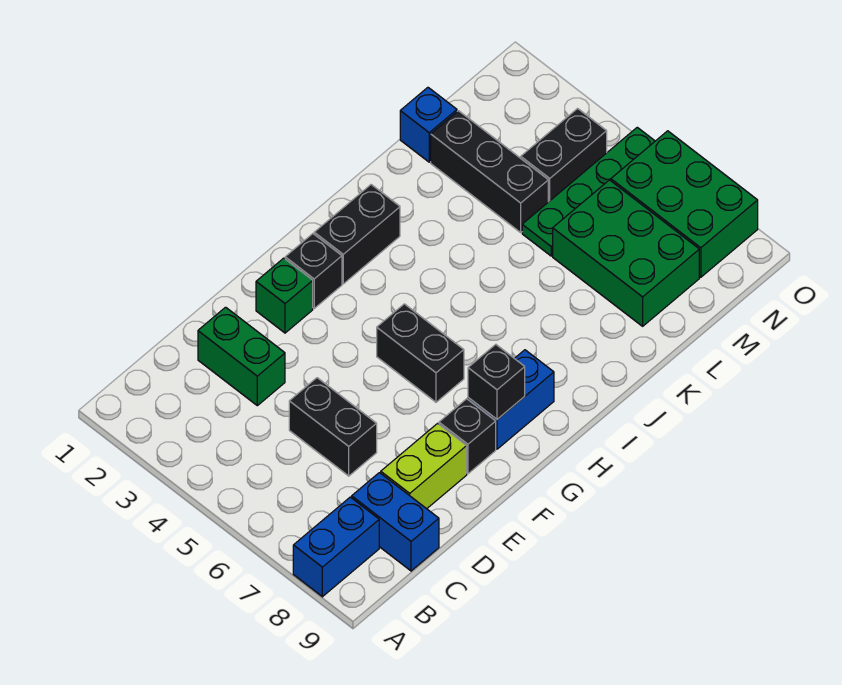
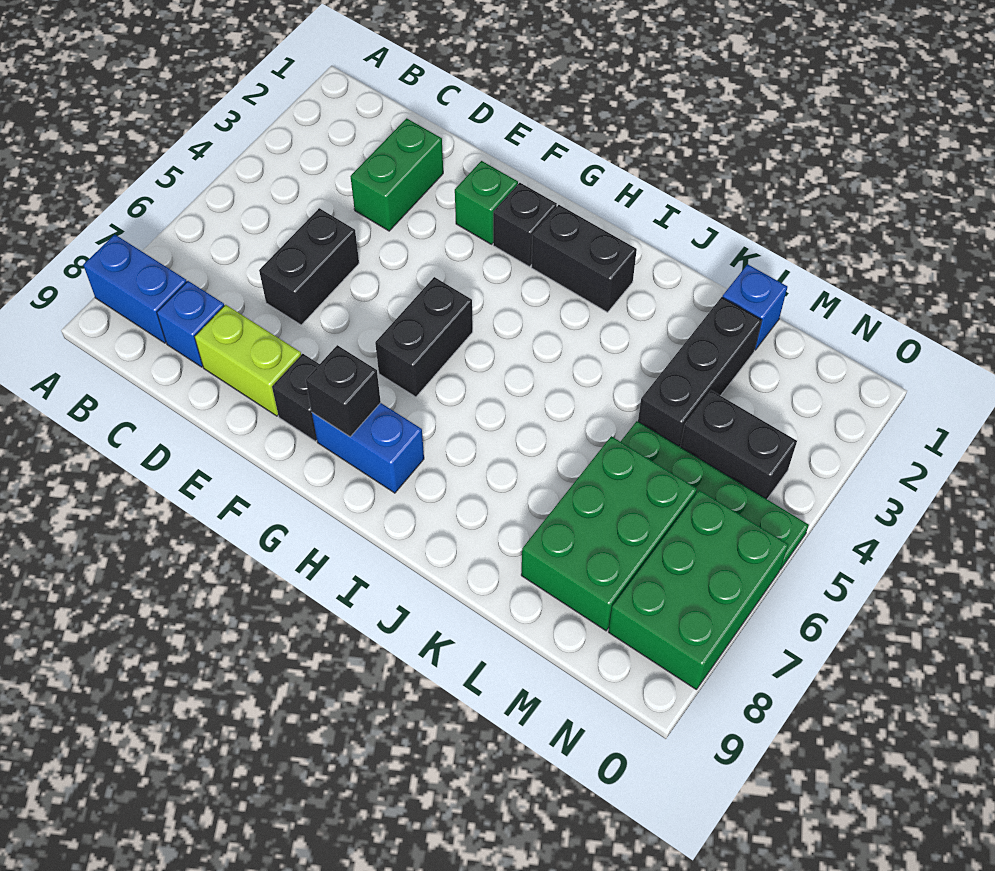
blue brick C8:C9 level 1 -> blue brick C8 level 1

